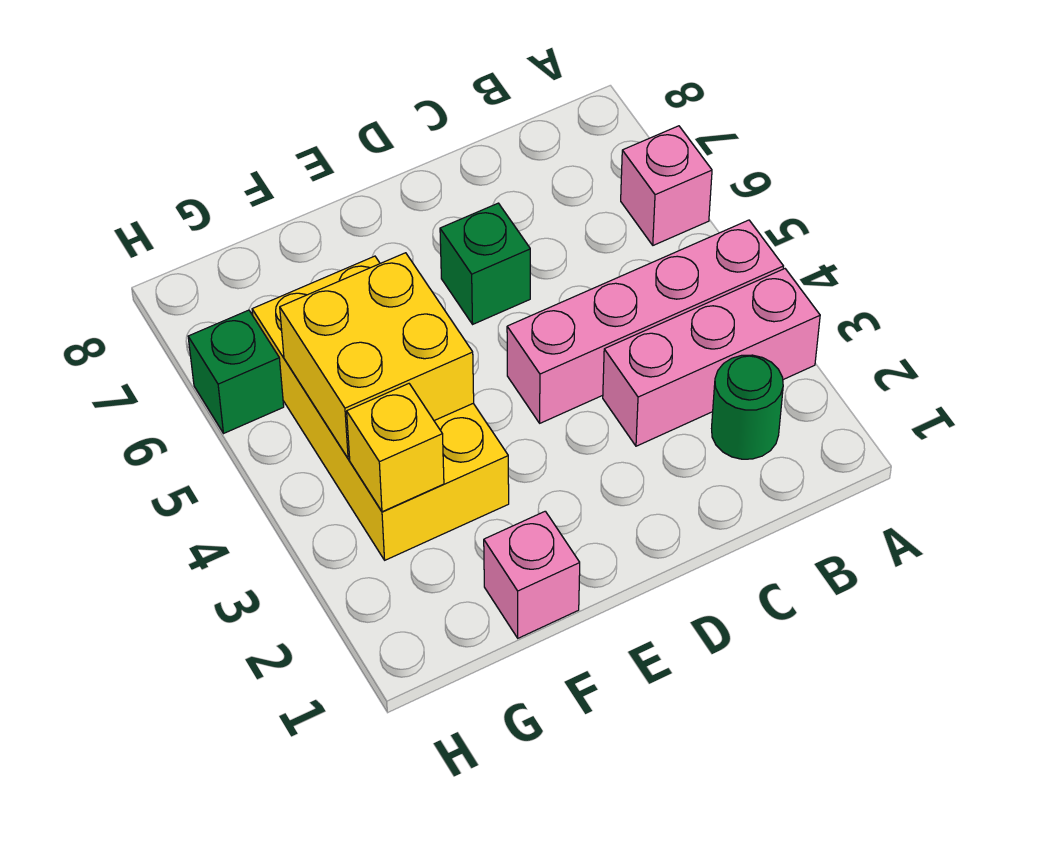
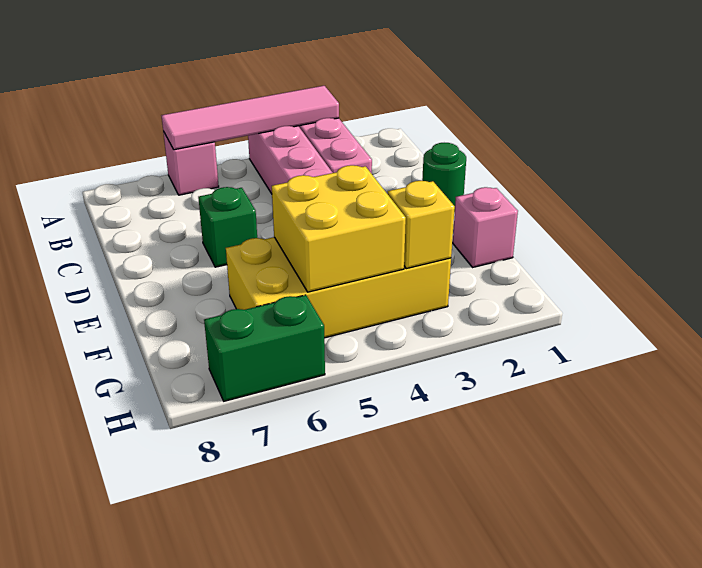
none -> pink tile A3:A6 level 2
green round brick B2 level 1 -> green round brick D1 level 1
green brick H6 level 1 -> green brick H6:H7 level 1

